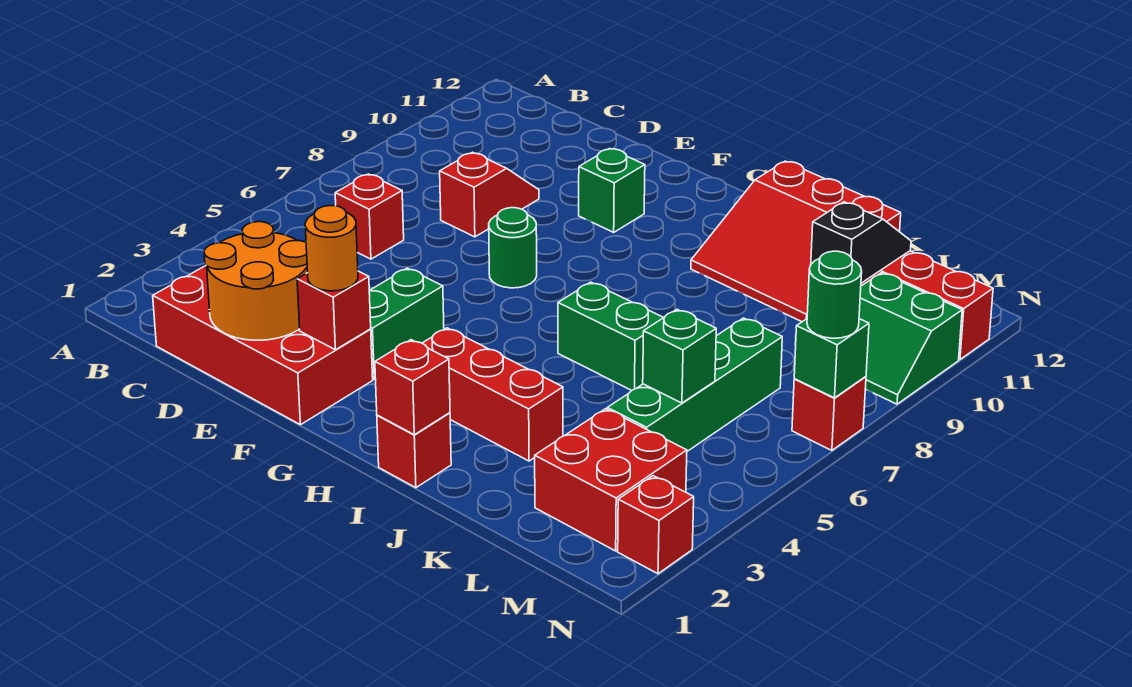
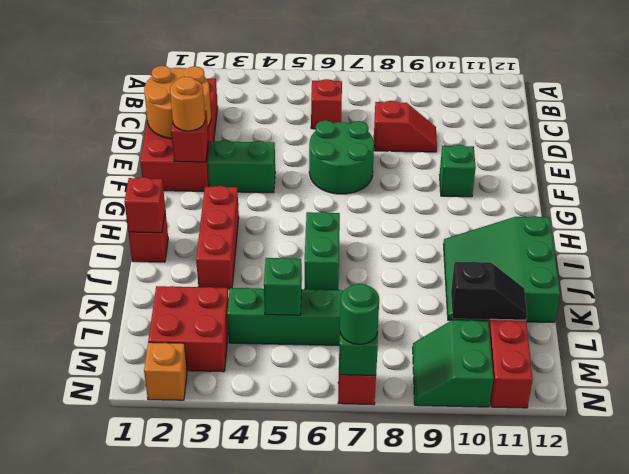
green round brick F7 level 1 -> green round brick E6:F7 level 1
red slope I10:K12 level 1 top 12 -> green slope I10:K12 level 1 top 12
red brick N2 level 1 -> orange brick N2 level 1

